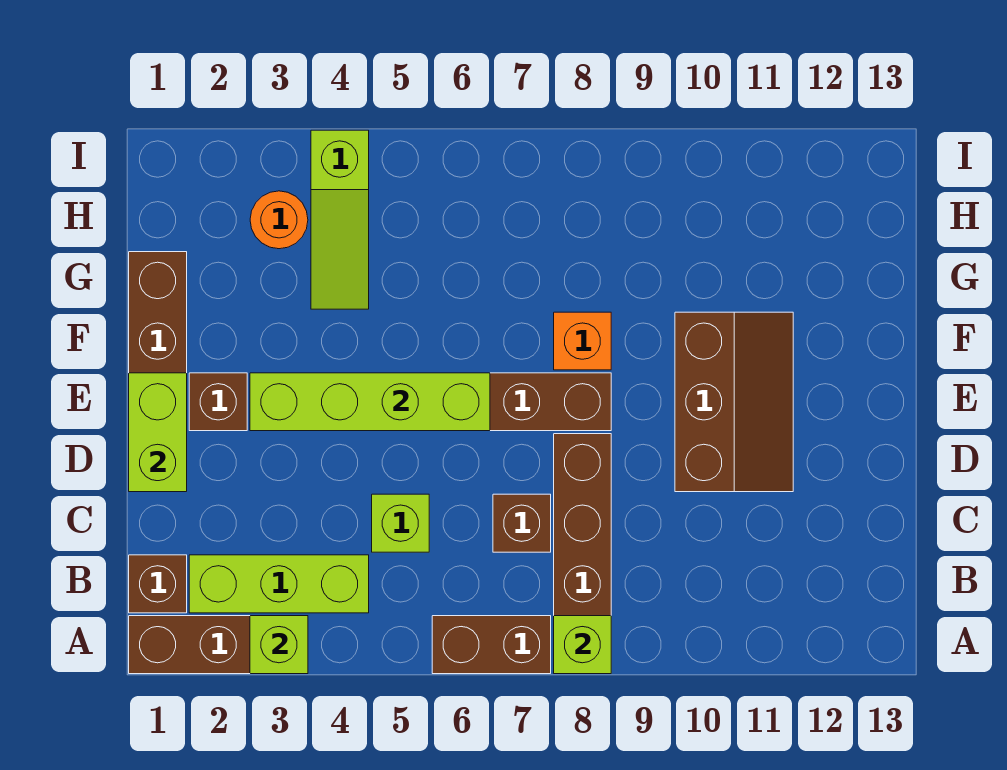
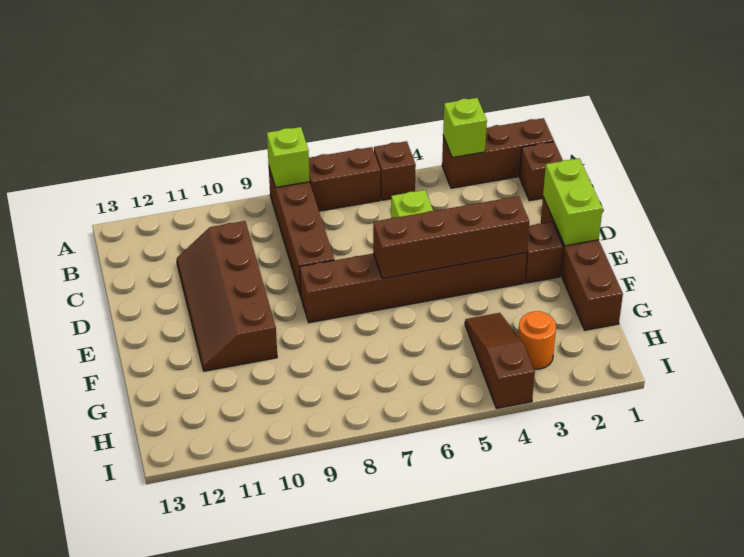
lime brick B2:B4 level 1 -> none
brown brick C7 level 1 -> brown brick A5 level 1
brown slope D10:F11 level 1 top 10 -> brown slope C10:F11 level 1 top 10
lime brick E3:E6 level 2 -> brown brick E3:E6 level 2
orange brick F8 level 1 -> none
lime slope G4:I4 level 1 top I -> brown slope G4:I4 level 1 top I

